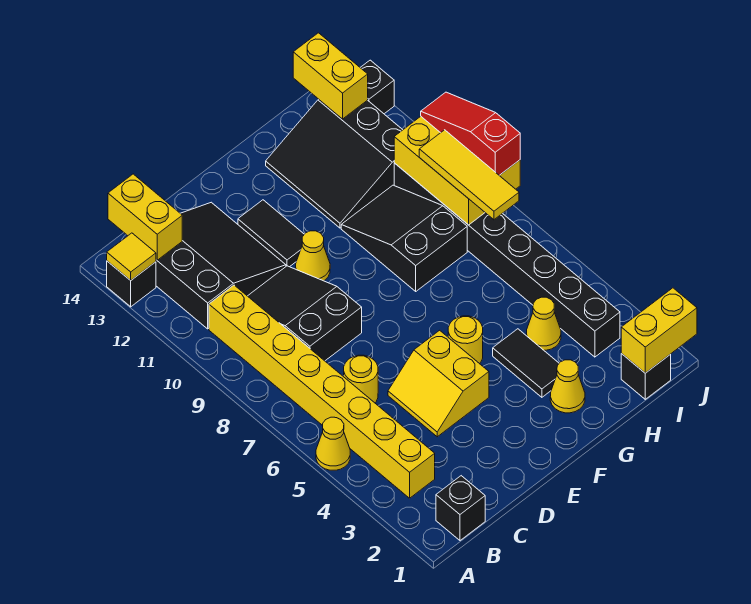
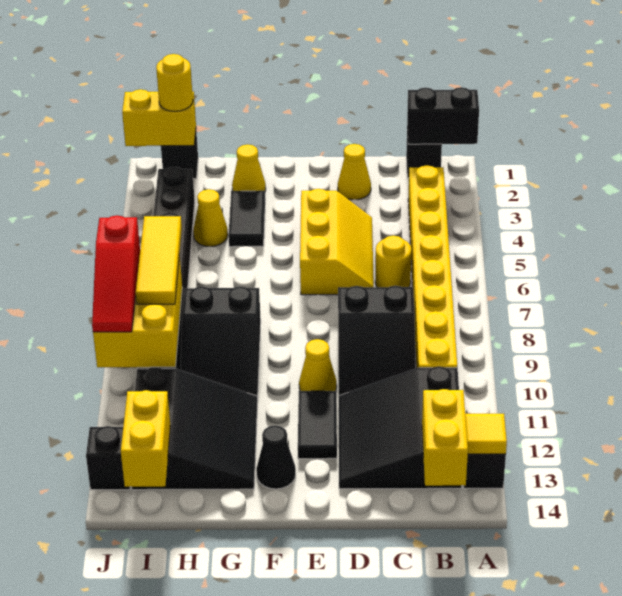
none -> black brick A1:B1 level 2
yellow cone A5 level 1 -> yellow cone D2 level 1
yellow slope D4:E5 level 1 top E -> yellow slope D4:E6 level 1 top E
yellow round brick F5 level 1 -> yellow round brick I1 level 3
none -> black cone F13 level 1

